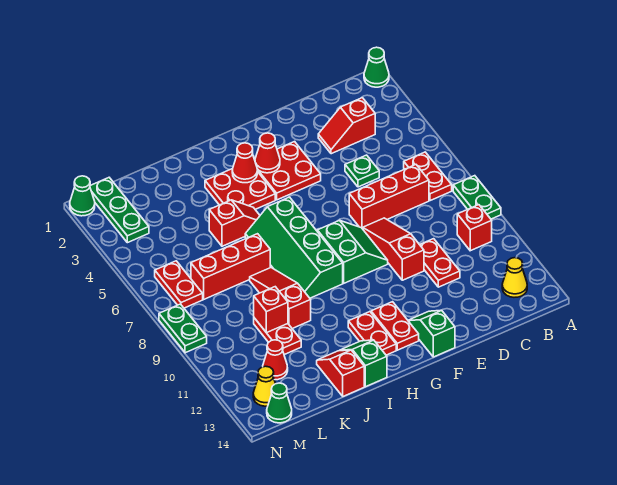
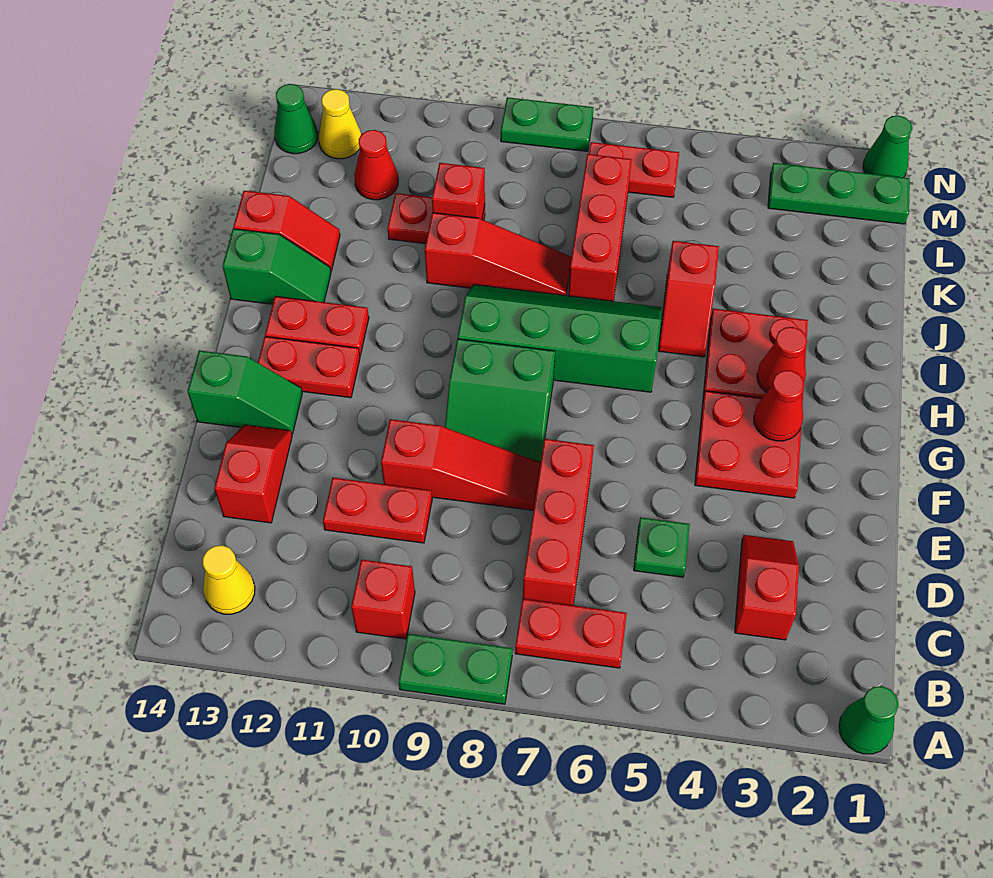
none -> red slope D13:E13 level 1 top D

